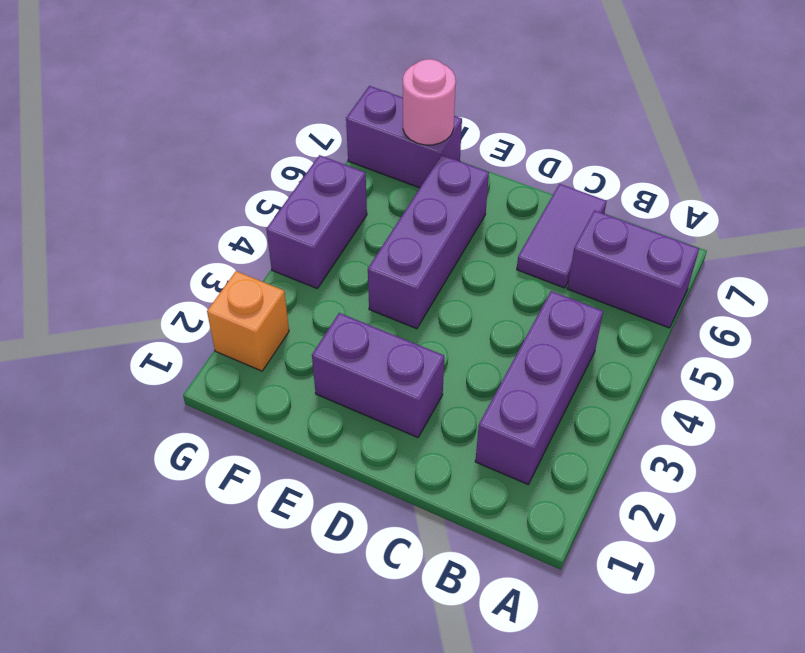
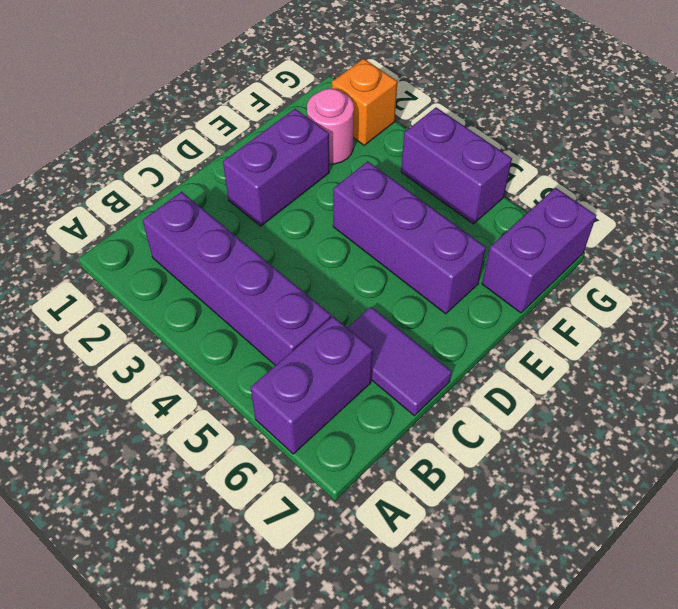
purple brick B2:B4 level 1 -> purple brick B2:B5 level 1
pink round brick F7 level 2 -> pink round brick F2 level 1

